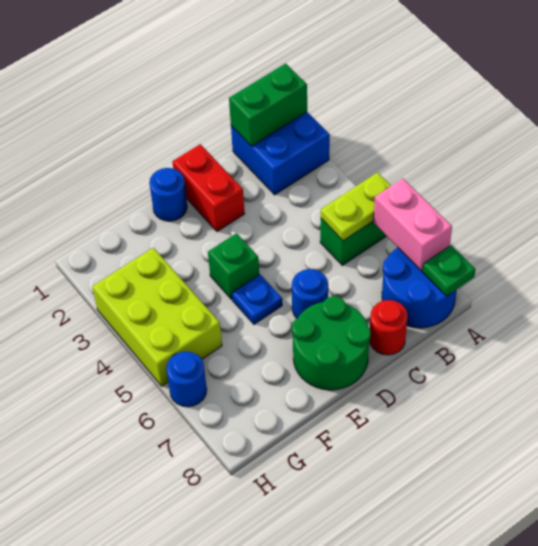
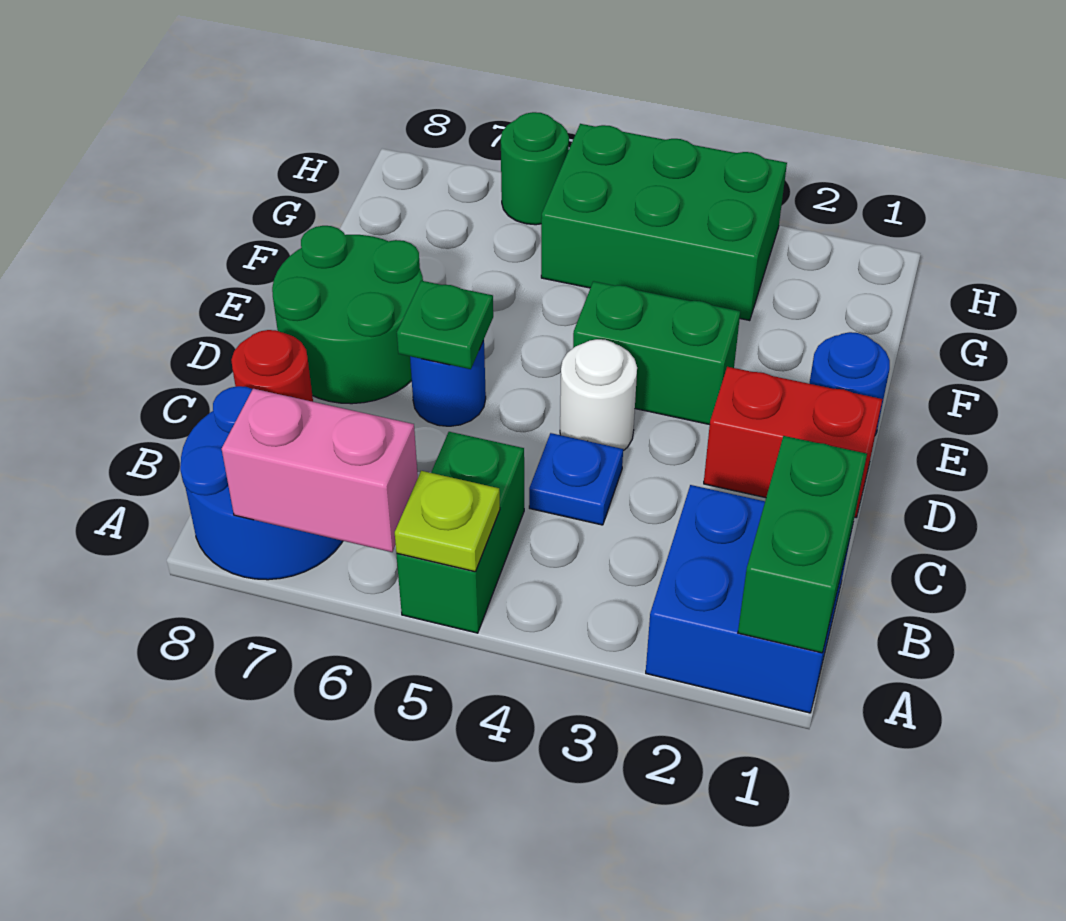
lime plate A5:B5 level 2 -> lime plate A5 level 2
green plate A8 level 2 -> green plate D6 level 2
none -> white round brick D4 level 1
green brick E4 level 1 -> green brick E3:E4 level 1
blue plate E5 level 1 -> blue plate C4 level 1
lime brick G3:H5 level 1 -> green brick G3:H5 level 1
blue round brick H6 level 1 -> green round brick H6 level 1

